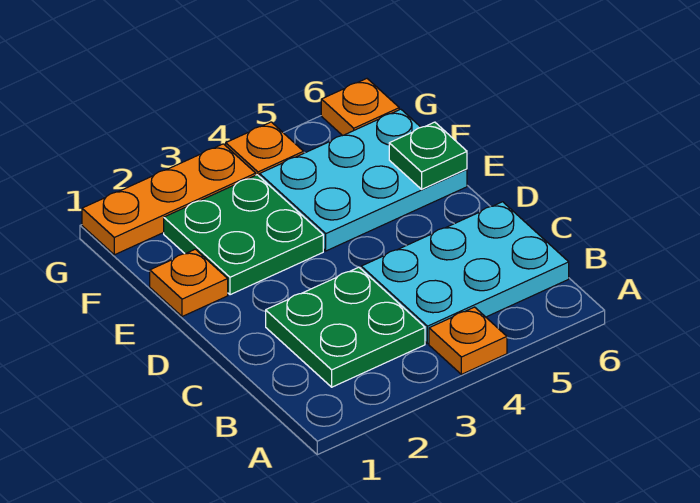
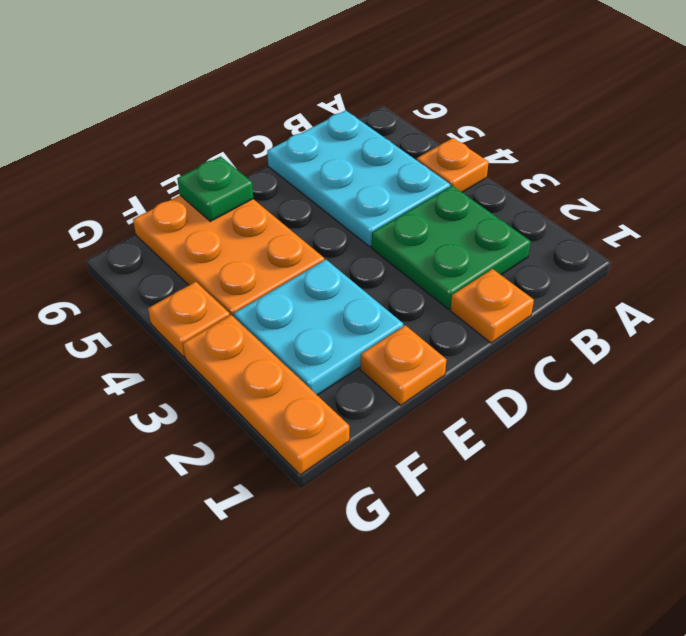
green plate E2:F3 level 1 -> cyan plate E2:F3 level 1
cyan plate E4:F6 level 1 -> orange plate E4:F6 level 1
orange plate G6 level 1 -> orange plate C1 level 1

